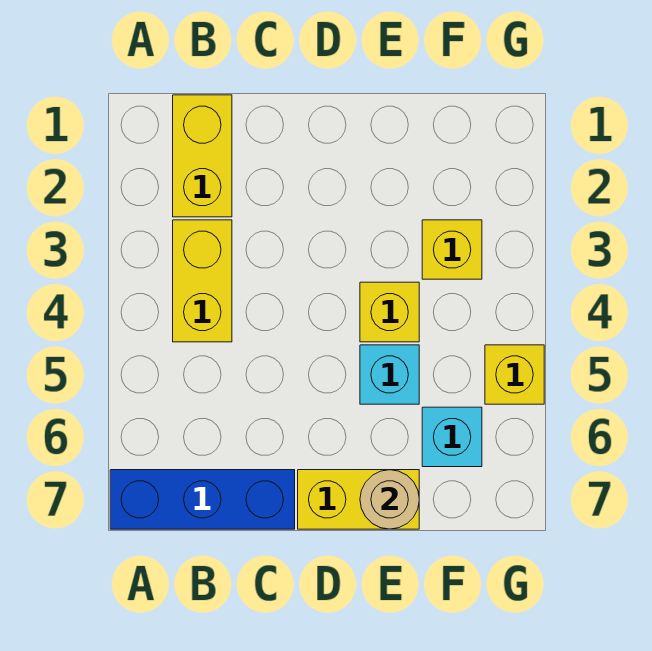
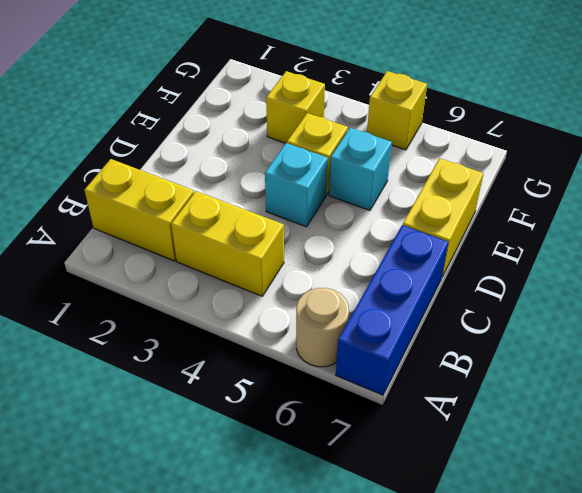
tan round brick E7 level 2 -> tan round brick A6 level 1
cyan brick F6 level 1 -> cyan brick D4 level 1

